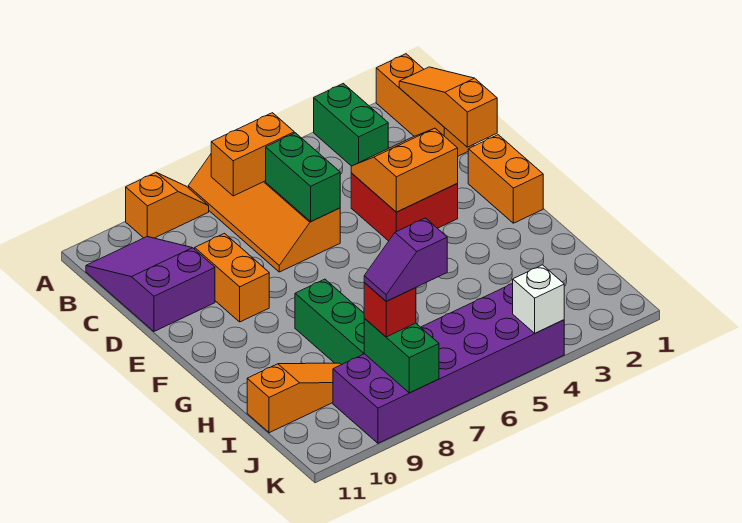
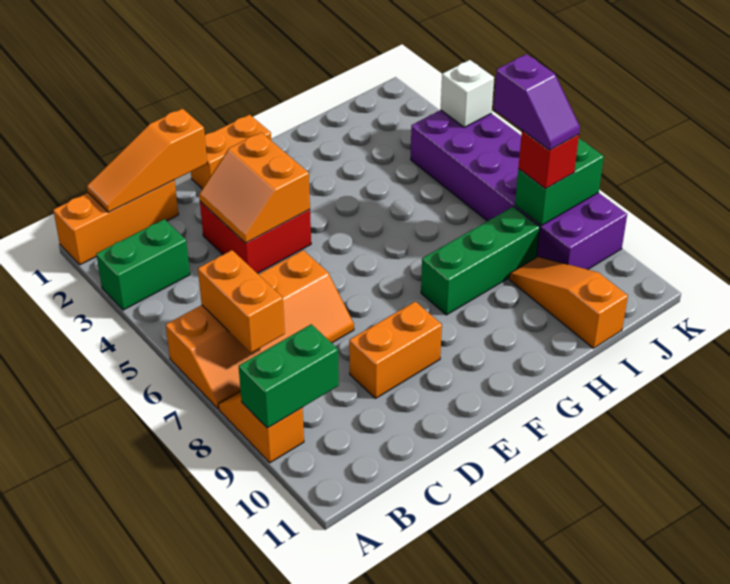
purple slope B10:D11 level 1 top D -> none
green brick C6:D6 level 2 -> green brick A9:B9 level 2

